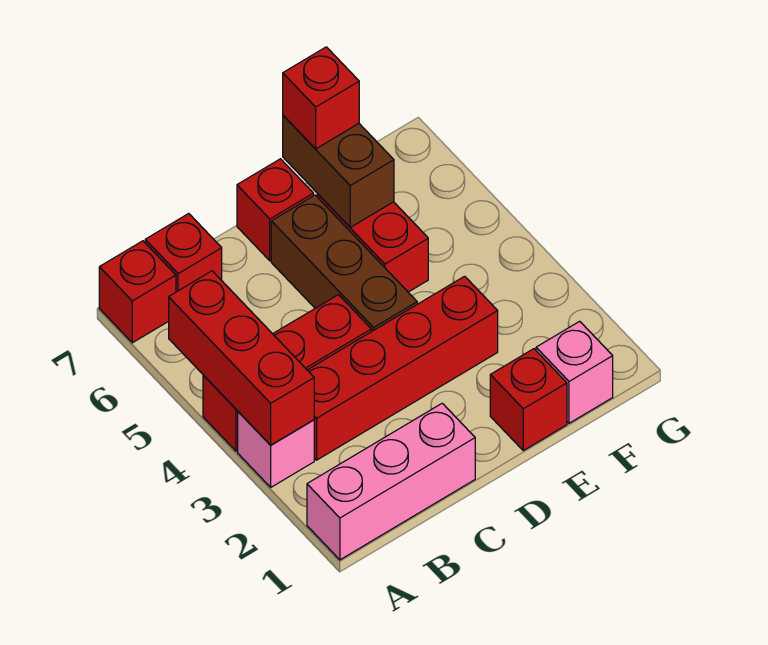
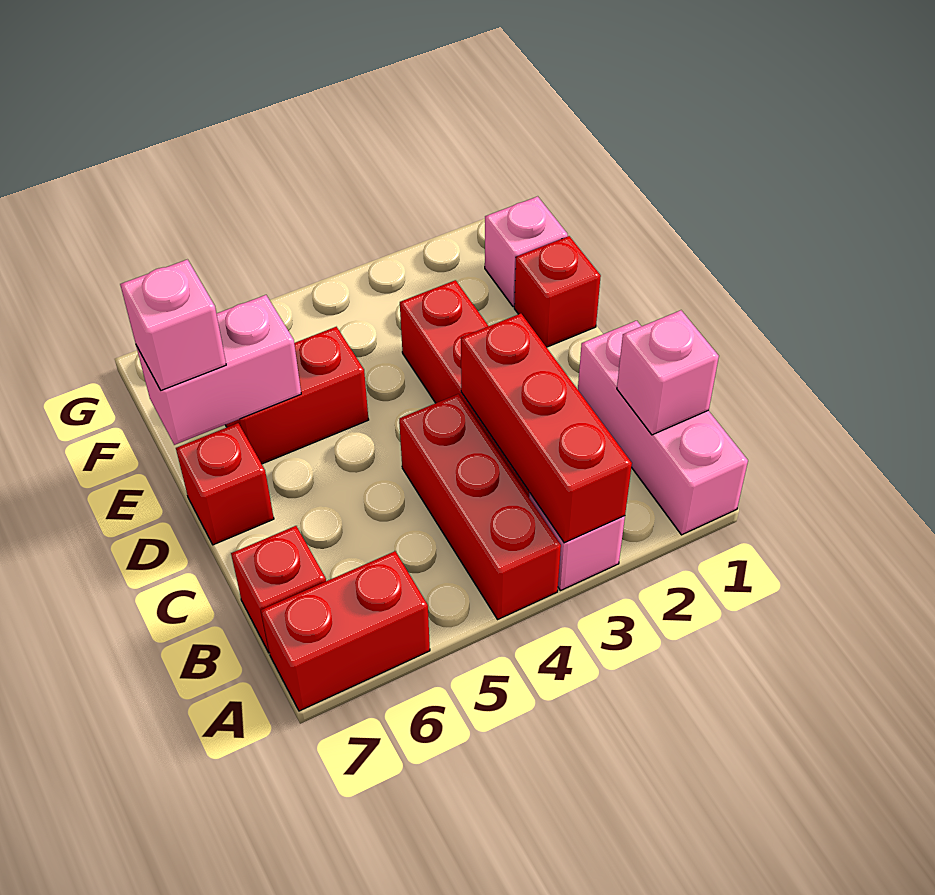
red brick A3:A5 level 2 -> red brick A3:C3 level 2
red brick A7 level 1 -> red brick A6:A7 level 1
none -> pink brick B1 level 2
brown brick D4:D6 level 1 -> none
brown brick E6:E7 level 2 -> pink brick E6:E7 level 2
red brick E7 level 3 -> pink brick E7 level 3

